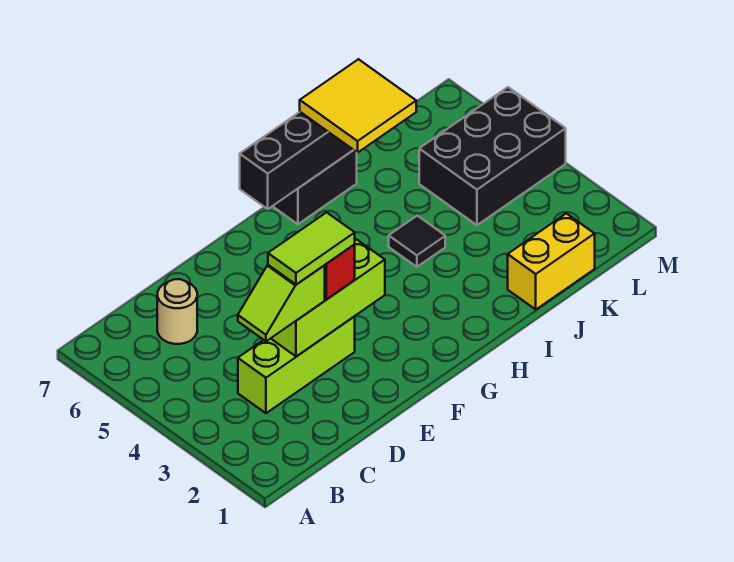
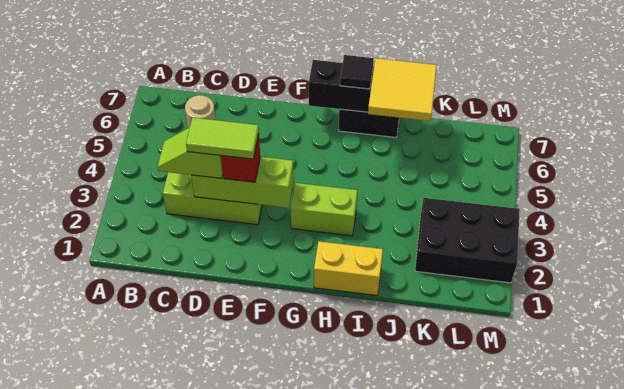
none -> lime brick G3:H3 level 1
black tile I4 level 1 -> black tile H7 level 3
yellow brick J1:K1 level 1 -> yellow brick H1:I1 level 1
black brick K4:M5 level 1 -> black brick K2:M3 level 1

